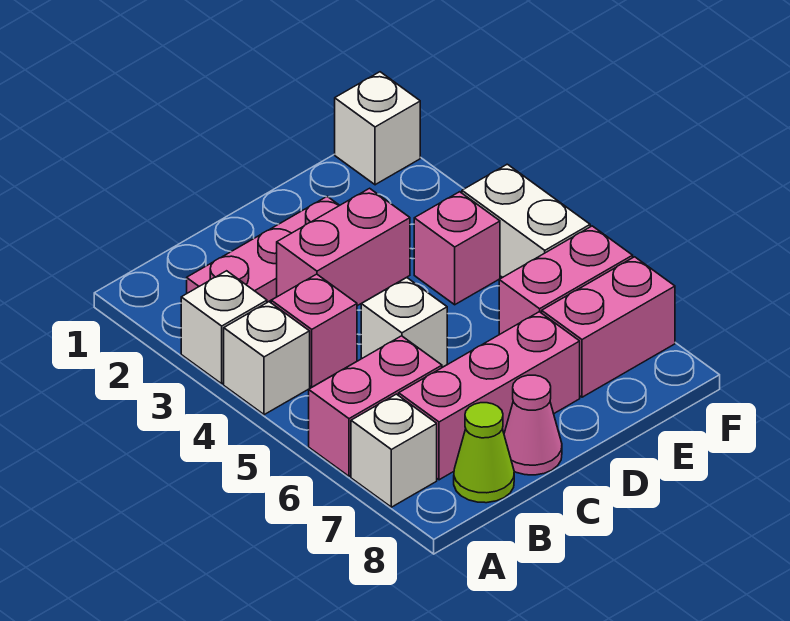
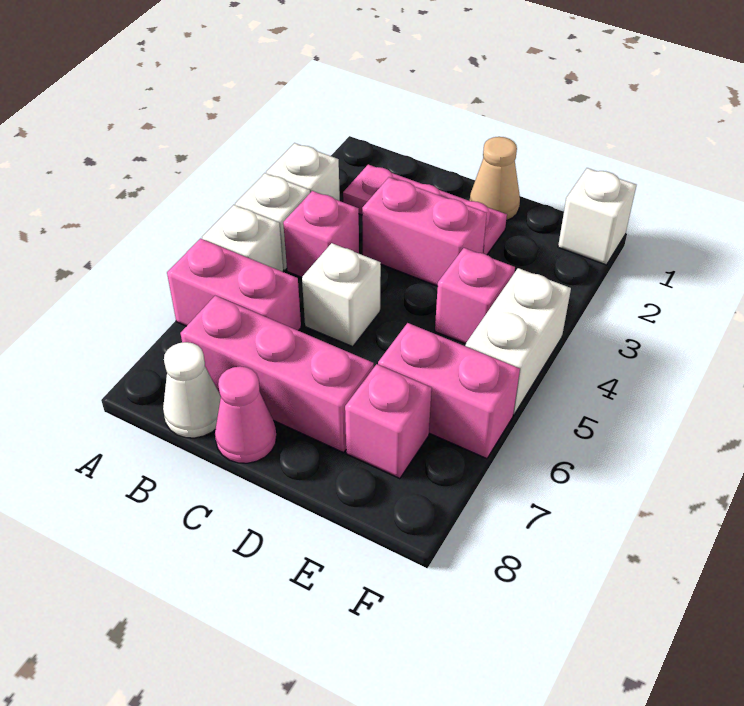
white brick A7 level 1 -> white brick A5 level 1
lime cone B8 level 1 -> white cone B8 level 1
none -> tan cone D1 level 1
pink brick E7:F7 level 1 -> pink brick E7 level 1

